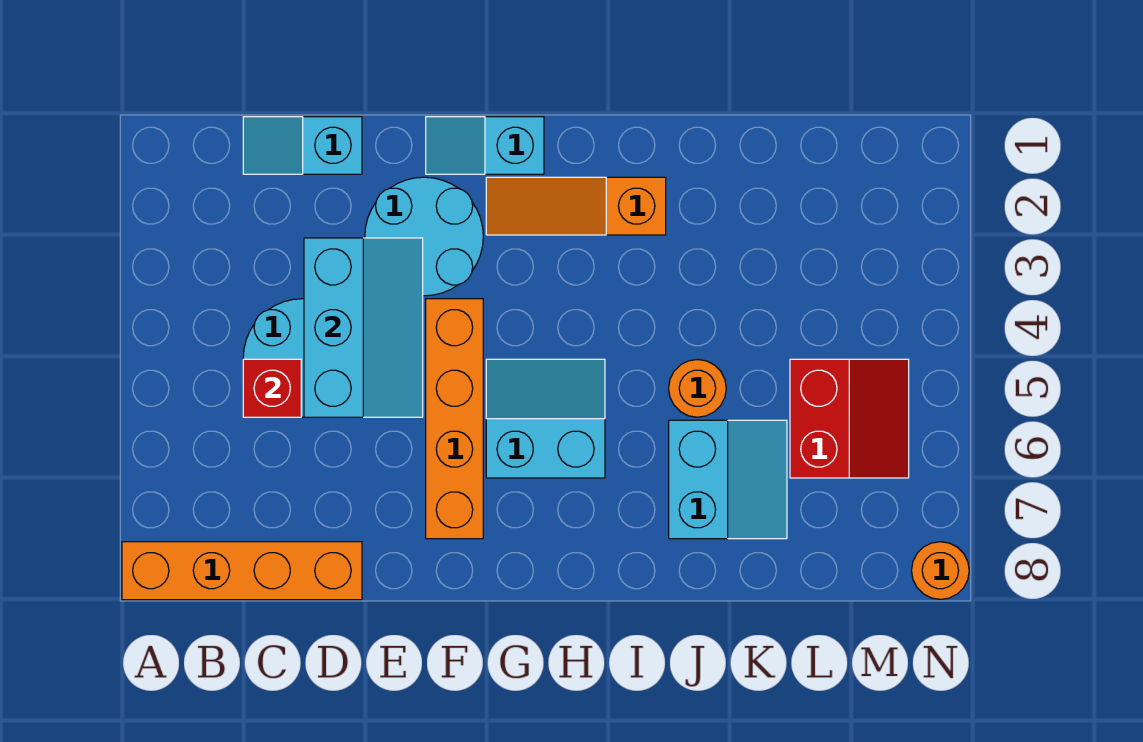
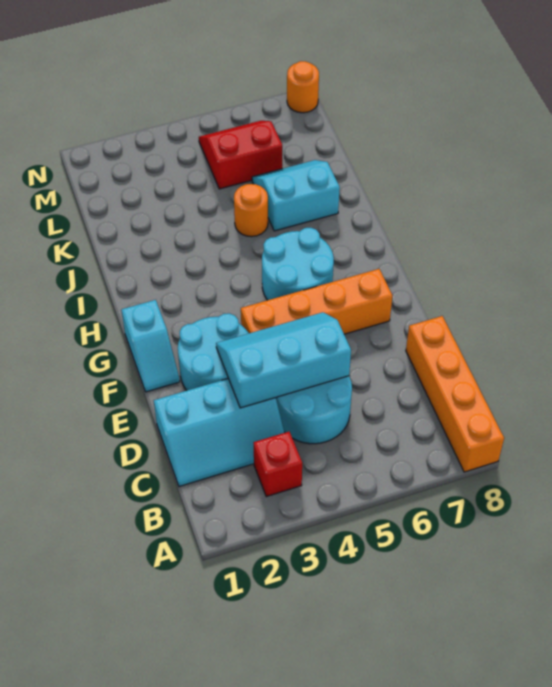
cyan slope C1:D1 level 1 top D -> cyan slope C1:D3 level 1 top D
red brick C5 level 2 -> red brick B3 level 1
orange slope G2:I2 level 1 top I -> none
cyan slope G5:H6 level 1 top 6 -> cyan round brick G5:H6 level 1

